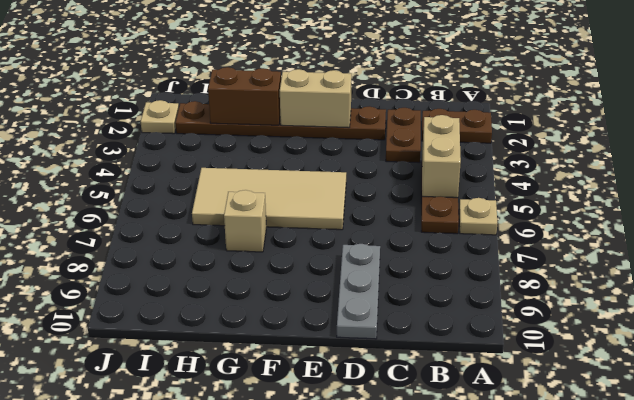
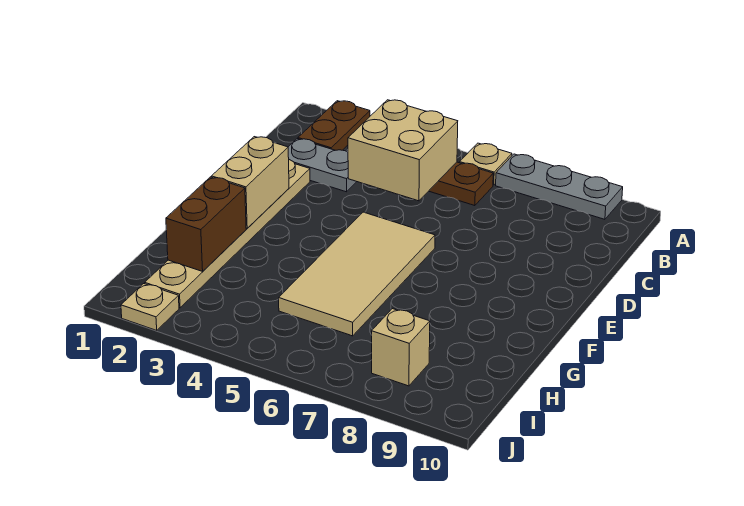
tan brick B4:B5 level 2 -> tan brick B4:C5 level 2
brown plate C2:C3 level 1 -> grey plate C2:C3 level 1
brown plate D2:I2 level 1 -> tan plate D2:I2 level 1
grey plate D8:D10 level 1 -> grey plate A7:A9 level 1
tan brick G7 level 1 -> tan brick I8 level 1

